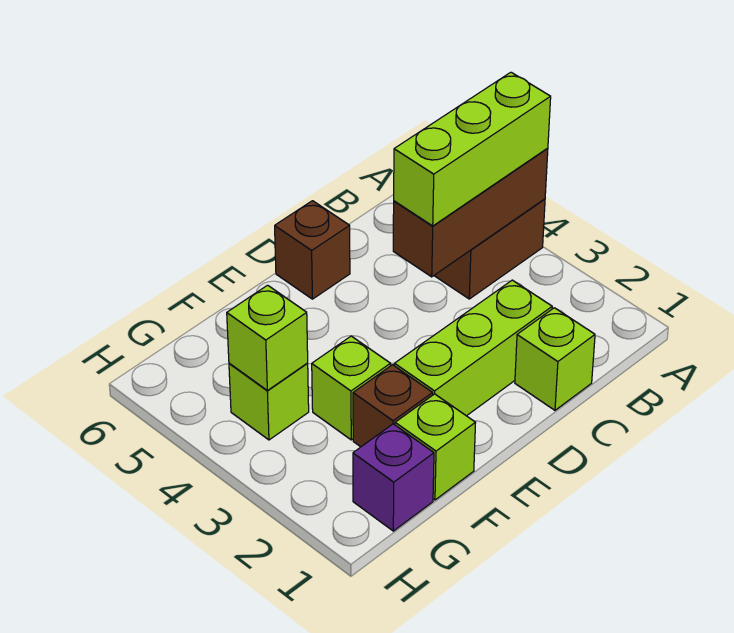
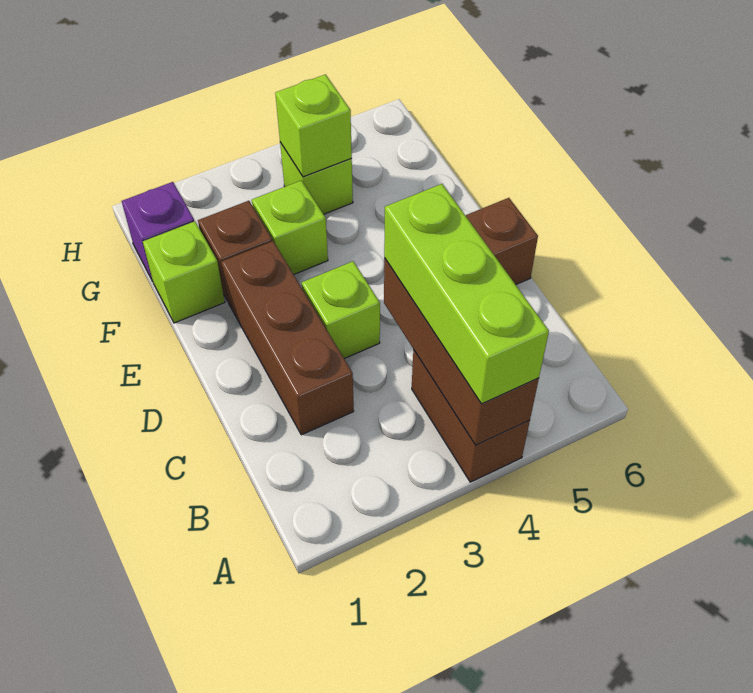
lime brick C1 level 1 -> lime brick D3 level 1
lime brick C2:E2 level 1 -> brown brick C2:E2 level 1

